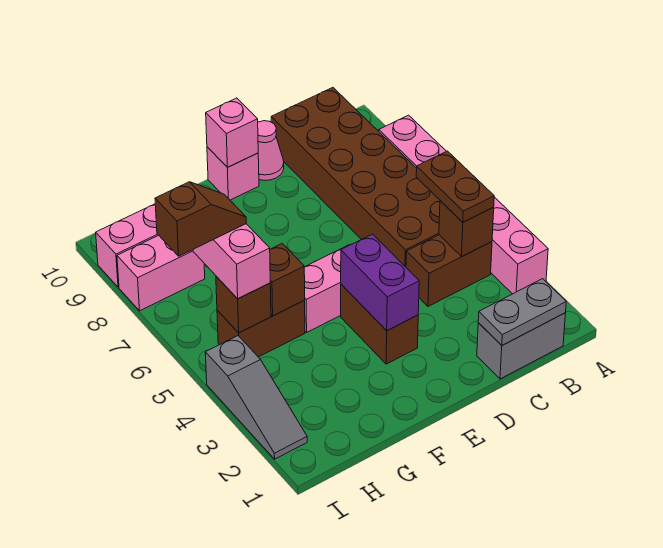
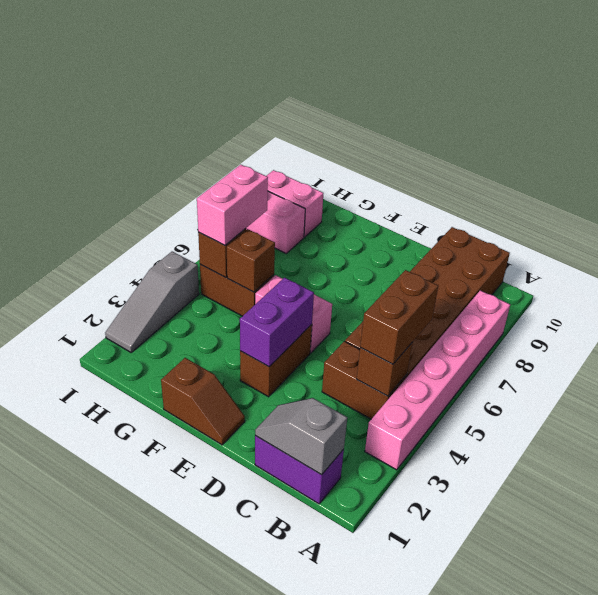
grey brick B1:C1 level 1 -> purple brick B1:C1 level 1
grey plate B1:C1 level 2 -> grey slope B1:C1 level 2 top B
brown plate B4:B5 level 3 -> brown brick B4:B5 level 3
pink cone D10 level 1 -> none
pink brick E10 level 1 -> none
pink brick E10 level 2 -> none
brown slope H6:I6 level 4 top I -> brown slope E1:F1 level 1 top F

